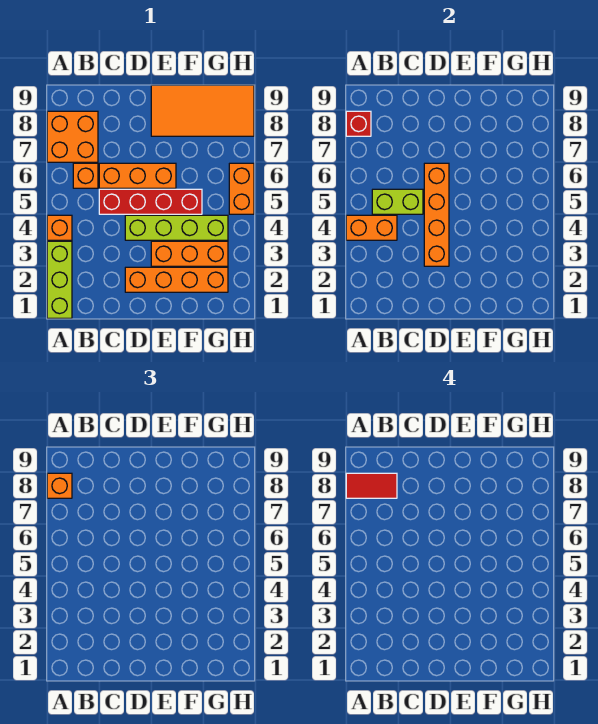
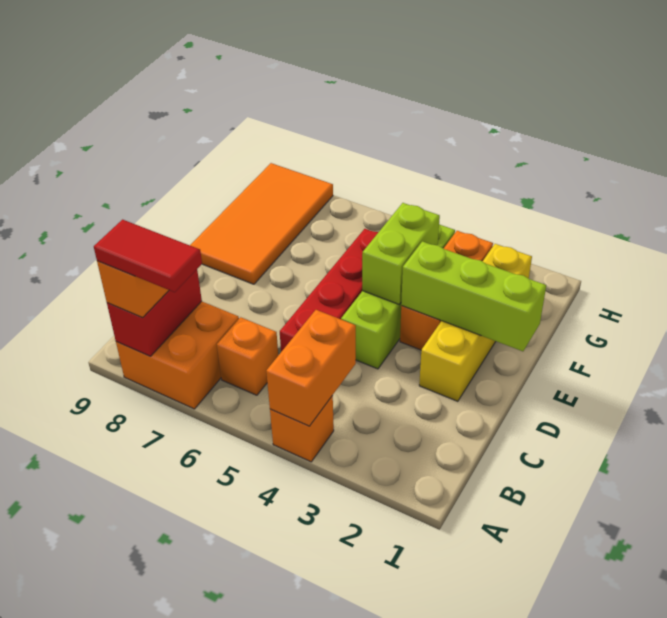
lime brick A1:A3 level 1 -> lime brick E1:E3 level 2
red brick A8 level 2 -> red brick A8:B8 level 2
red tile A8:B8 level 4 -> red tile A7:A8 level 4
lime brick B5:C5 level 2 -> lime brick E4:F4 level 2
orange brick C6:E6 level 1 -> none
orange brick D2:G2 level 1 -> yellow brick D2:G2 level 1
orange brick D3:D6 level 2 -> none
orange brick H5:H6 level 1 -> none

